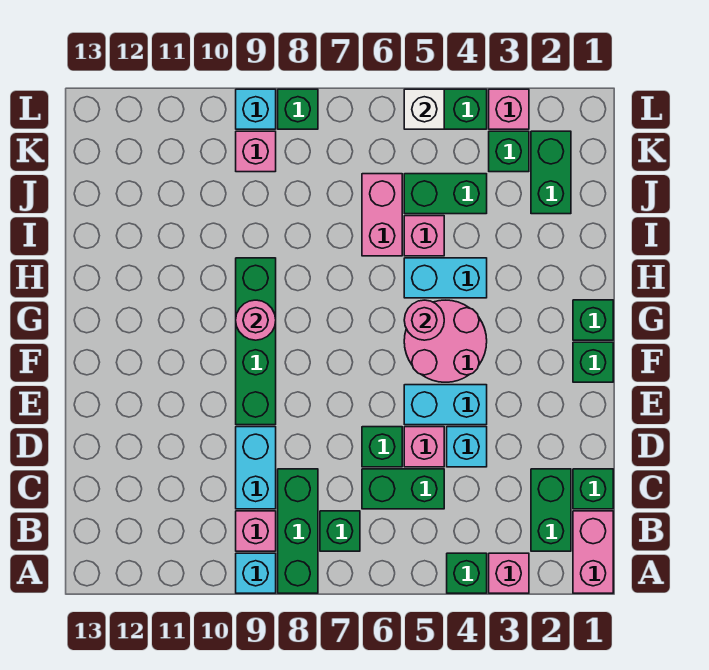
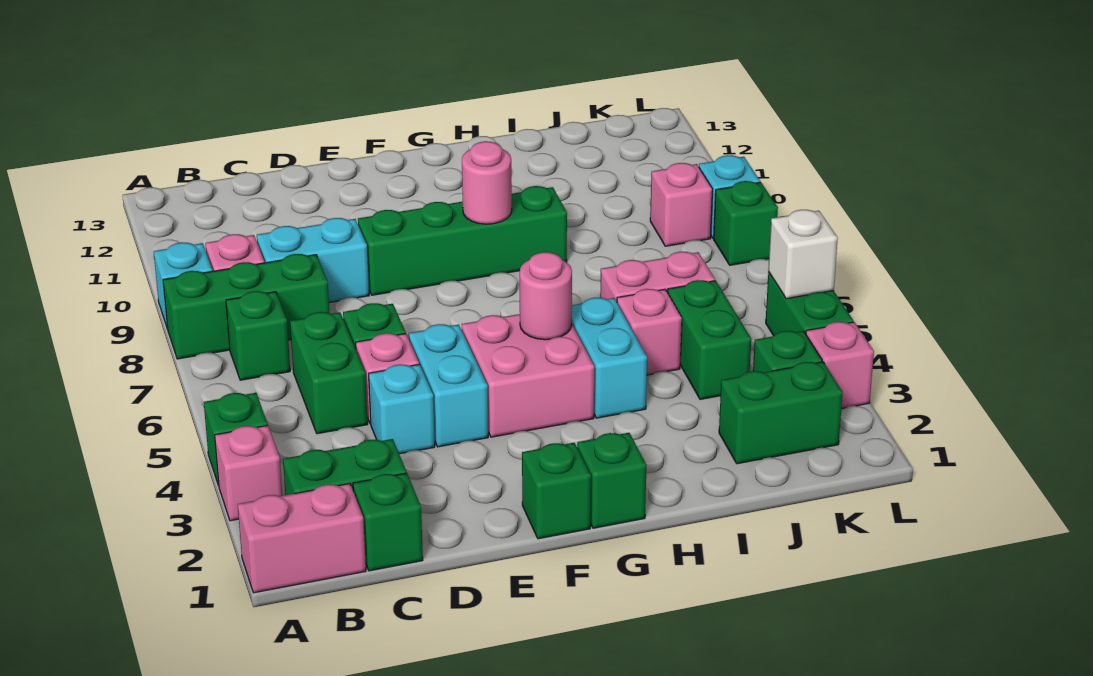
pink round brick F4:G5 level 1 -> pink brick F4:G5 level 1

